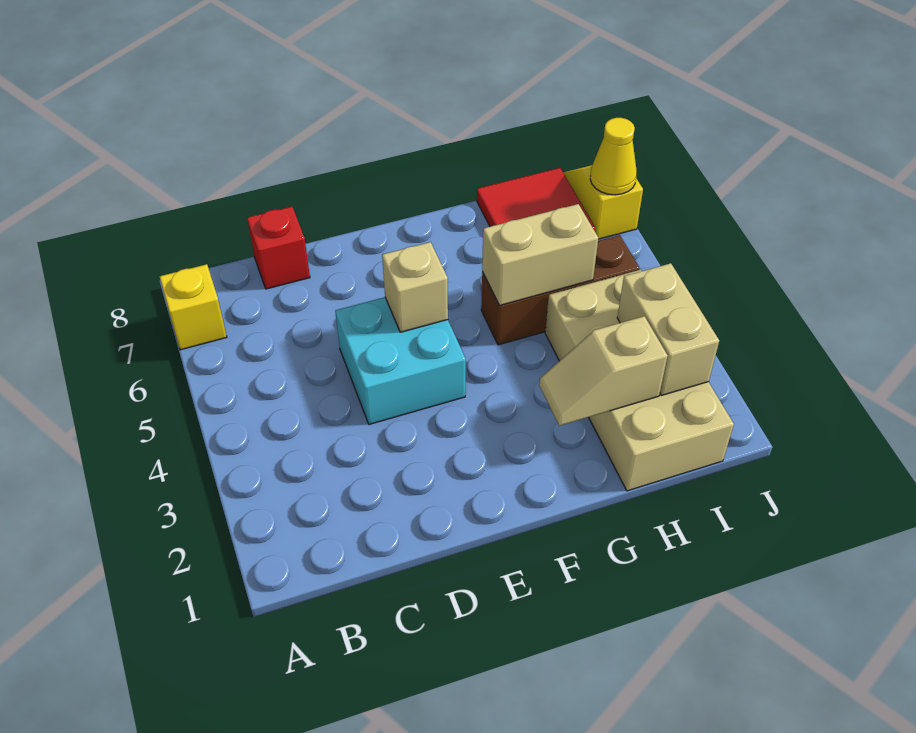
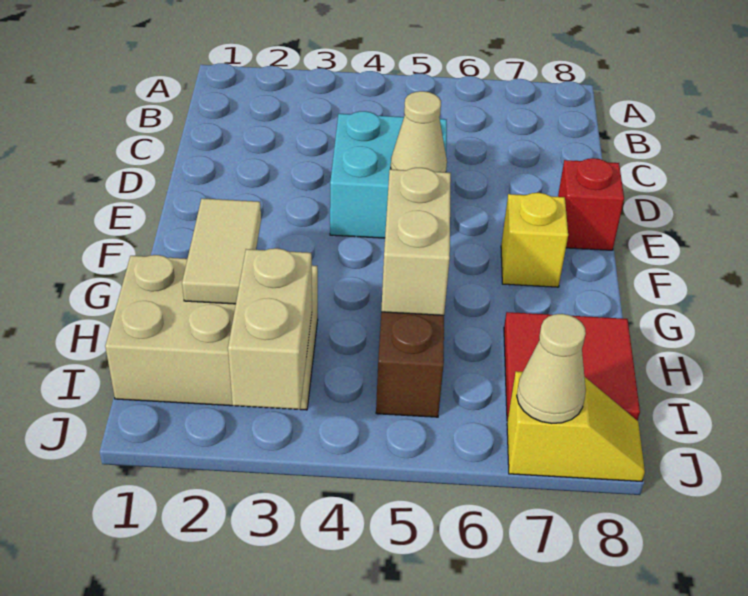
yellow brick A7 level 1 -> yellow brick F7 level 1
red brick C8 level 1 -> red brick E8 level 1
tan brick E5 level 2 -> tan cone E5 level 2
tan slope G2:H2 level 2 top H -> tan tile G2:H2 level 2
tan brick H1:I4 level 1 -> tan brick H1:I3 level 1
tan brick I2:I3 level 2 -> tan brick I3:J3 level 2
yellow cone J7 level 2 -> tan cone J7 level 2

